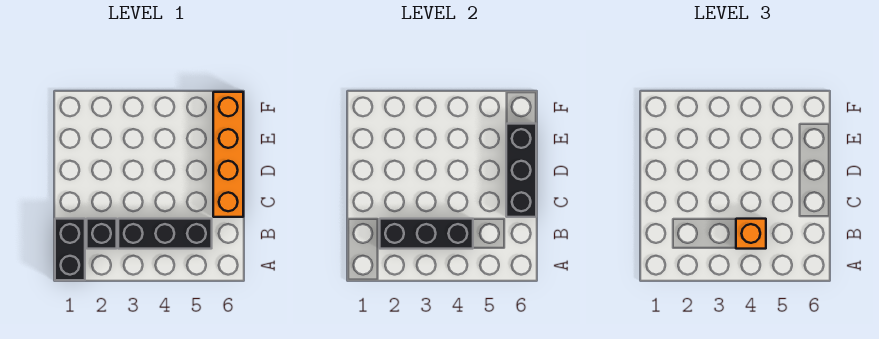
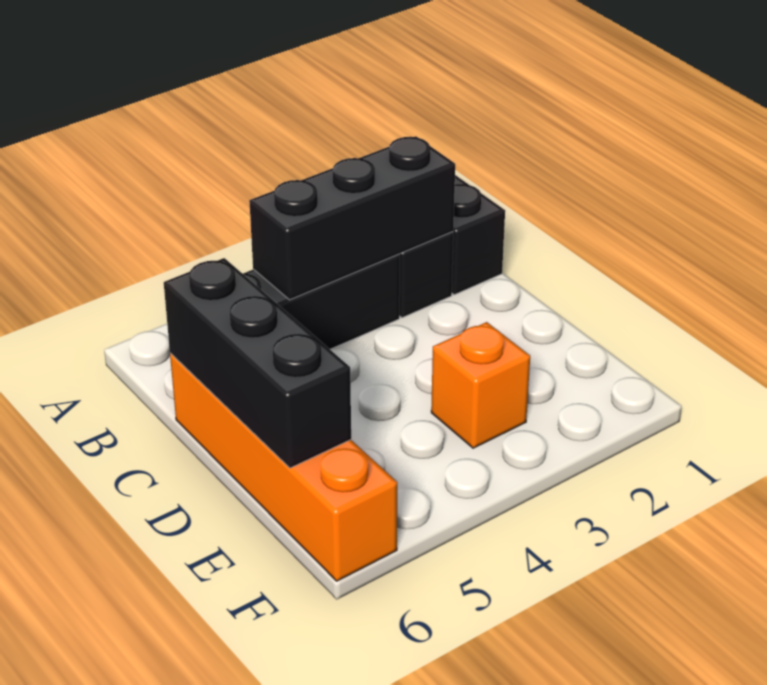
orange brick B4 level 3 -> orange brick E3 level 1

